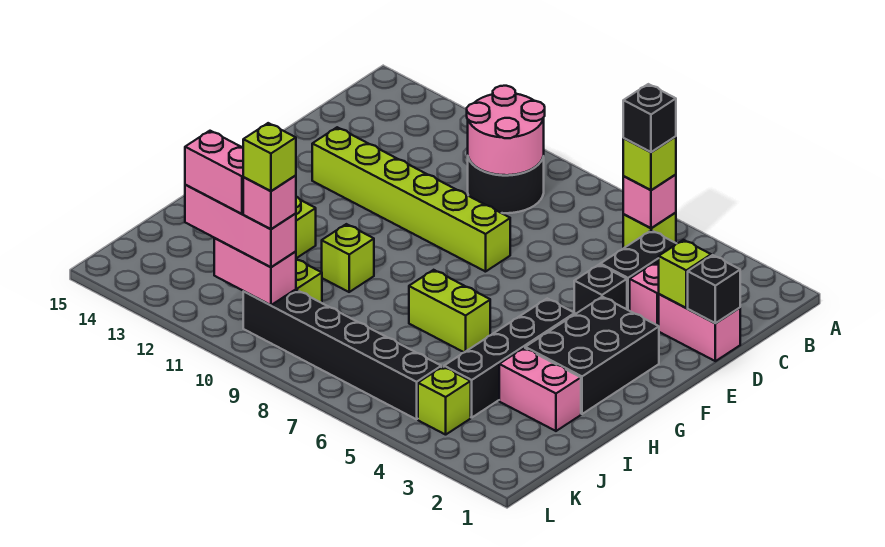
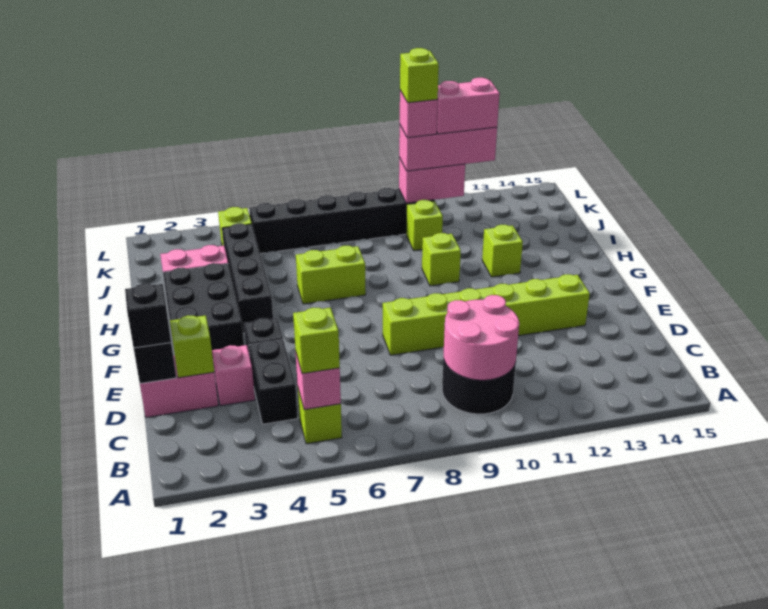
black brick B5 level 4 -> black brick D1 level 3

